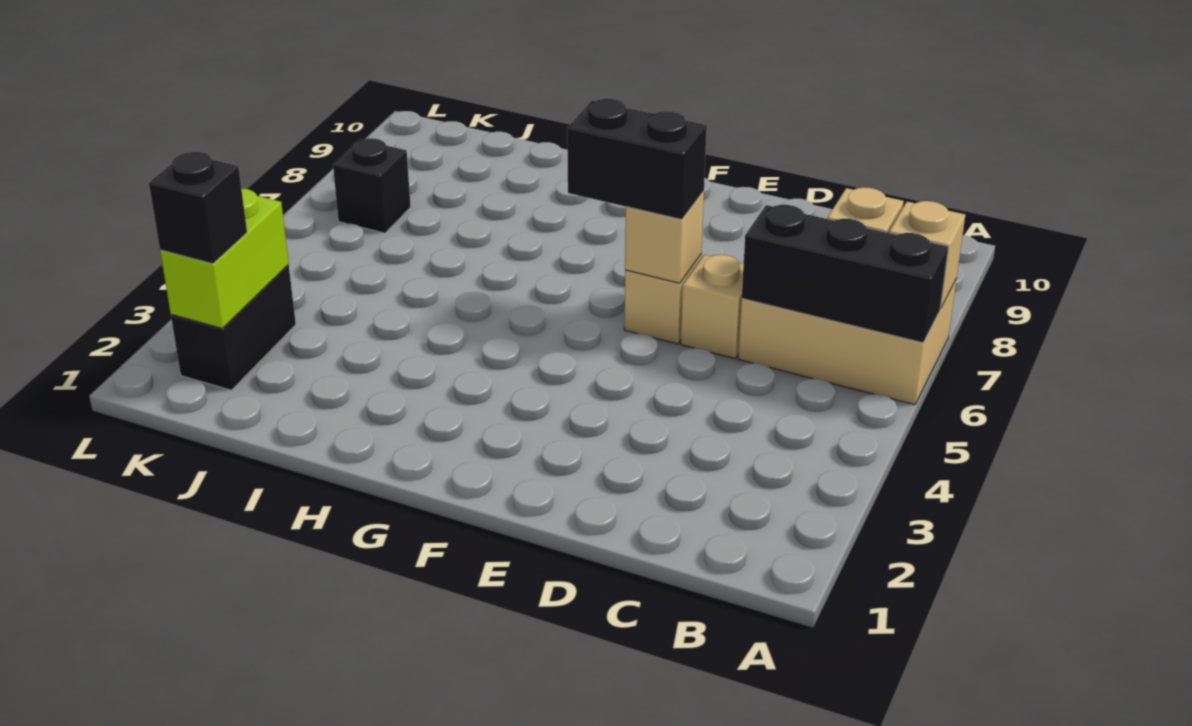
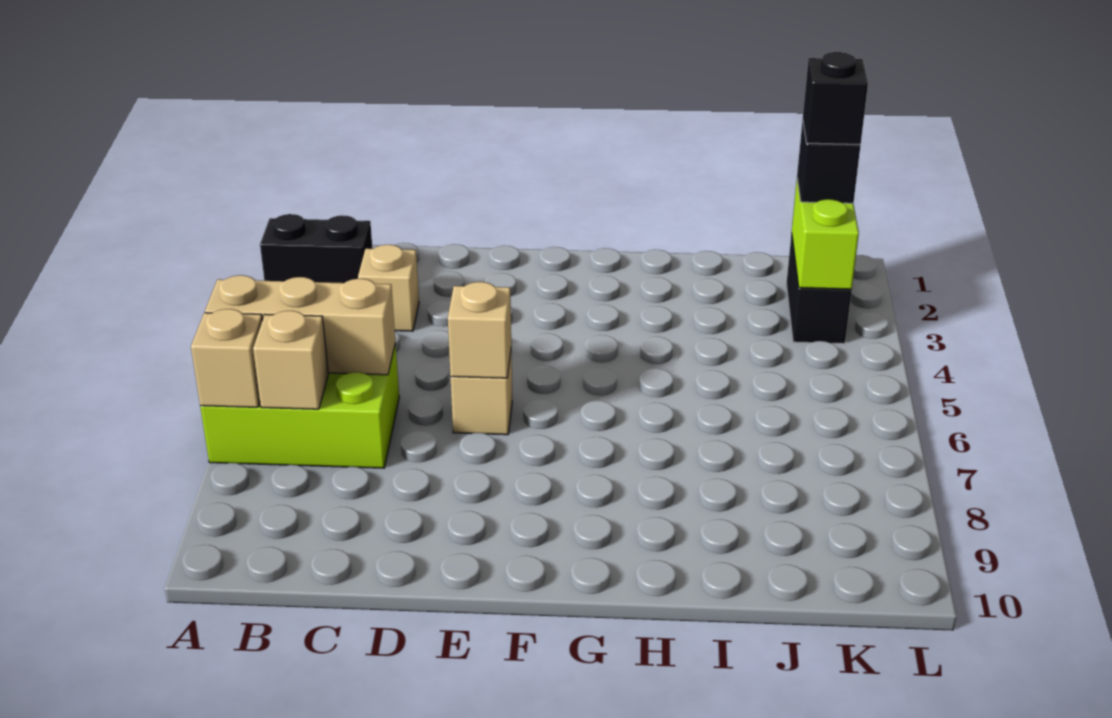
tan brick A6:C7 level 1 -> lime brick A6:C7 level 1
black brick A6:C6 level 2 -> tan brick A6:C6 level 2
tan brick D6 level 1 -> tan brick C3 level 1
black brick E6:F6 level 3 -> black brick A2:B2 level 1
black brick K7 level 1 -> black brick K2 level 4

